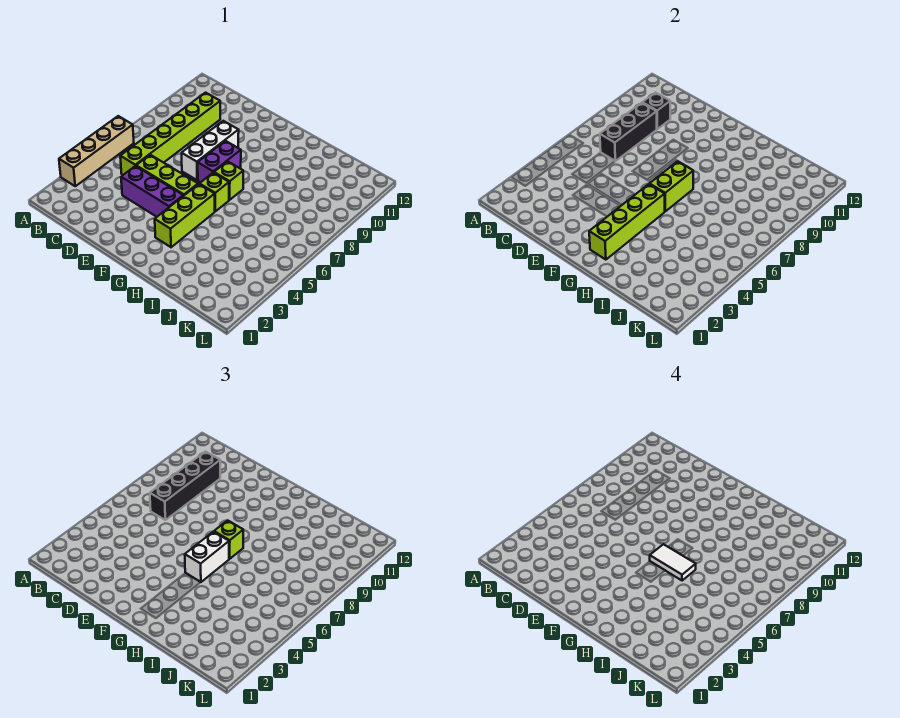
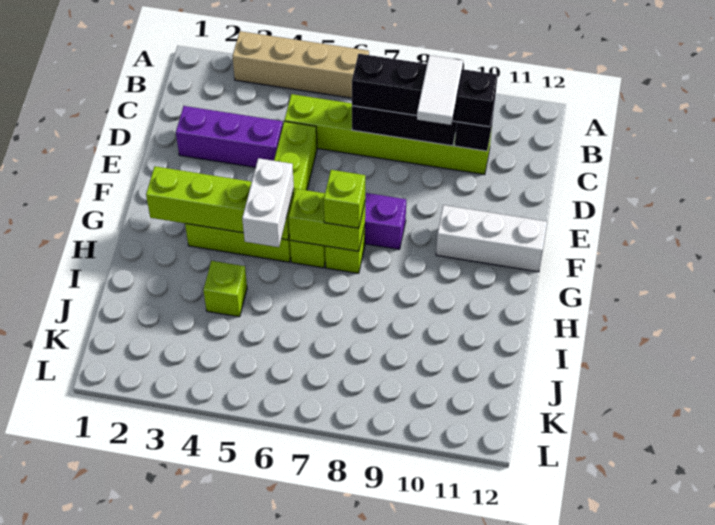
purple brick D4:F4 level 1 -> purple brick D2:D4 level 1
white brick E7:E9 level 1 -> white brick F10:F12 level 1
white brick G5:G6 level 3 -> white brick G5:H5 level 3
white tile G6:H6 level 4 -> white tile C9:D9 level 4
none -> lime brick I4 level 1

